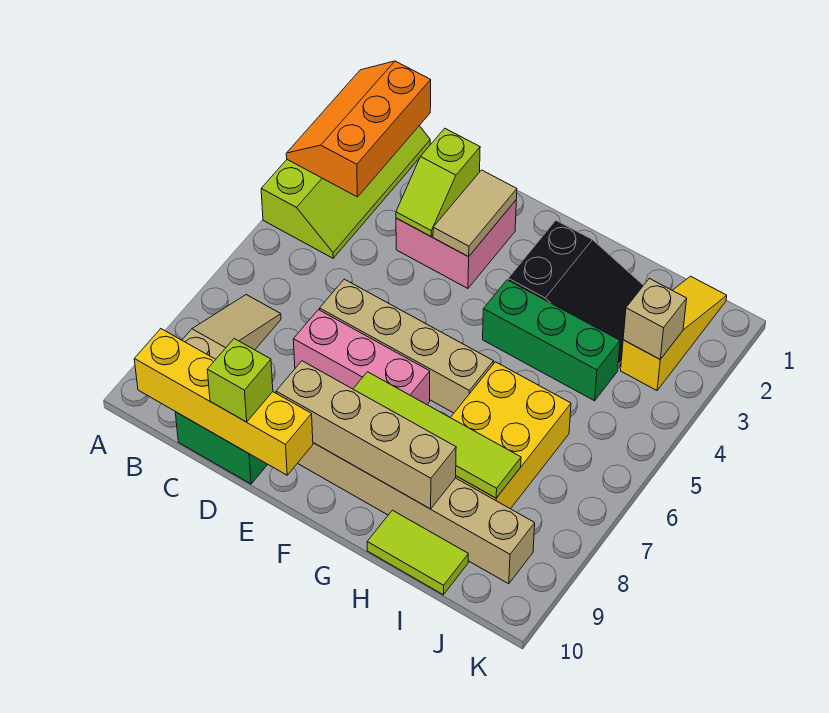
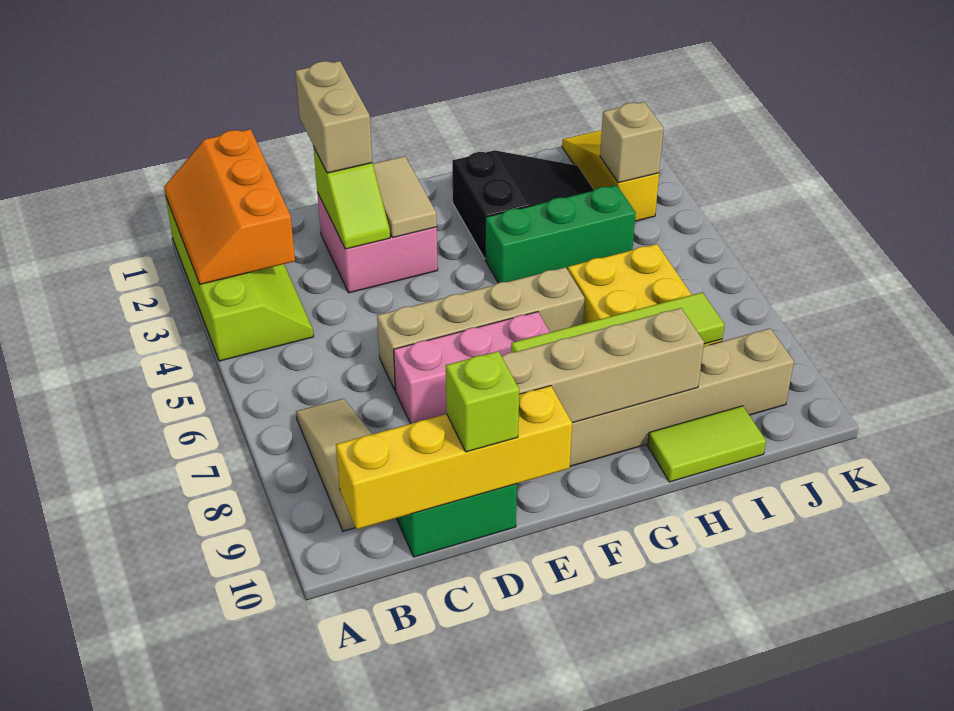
none -> tan brick D1:D2 level 3

